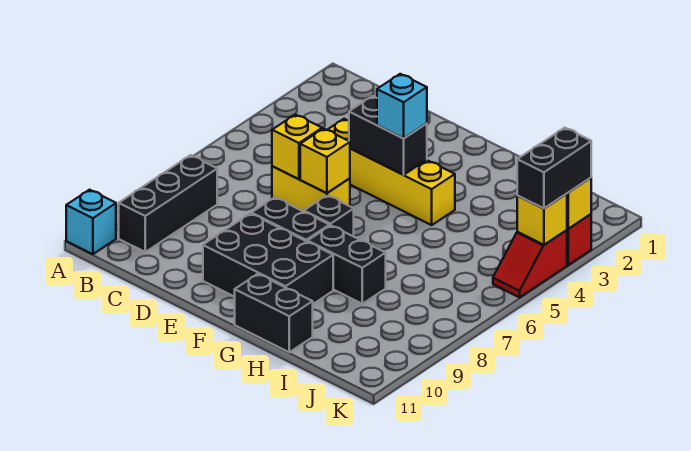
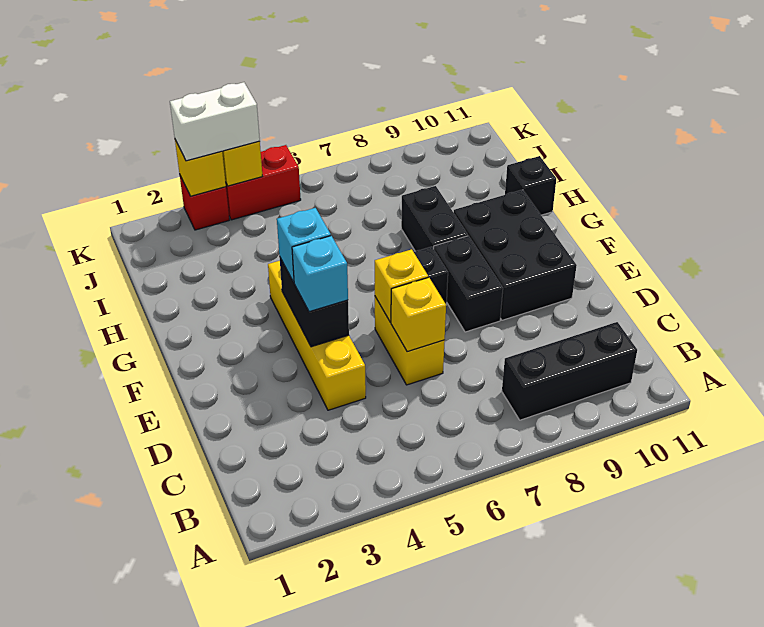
cyan brick A11 level 1 -> cyan brick E4 level 3
black brick G11:H11 level 1 -> black brick H11 level 1
black brick K3:K4 level 3 -> white brick K3:K4 level 3
red slope K4:K5 level 1 top 4 -> red brick K4:K5 level 1

